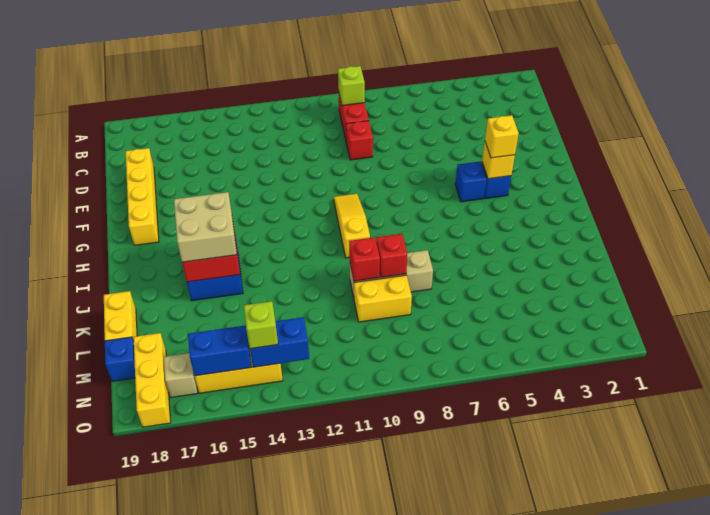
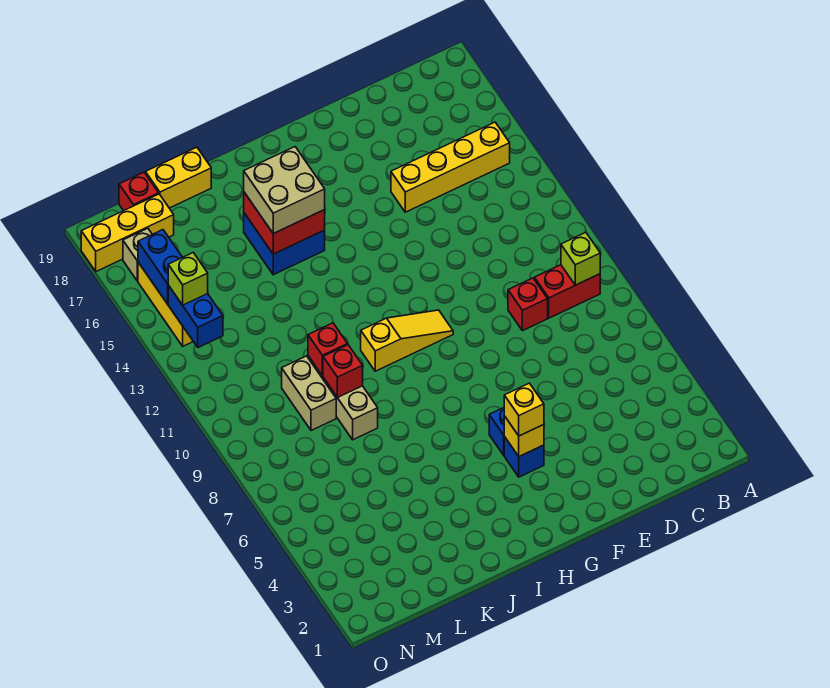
yellow brick D18:G18 level 1 -> yellow brick B15:E15 level 1
yellow brick L9:L10 level 1 -> tan brick L9:L10 level 1
blue brick M19 level 1 -> red brick M19 level 1

